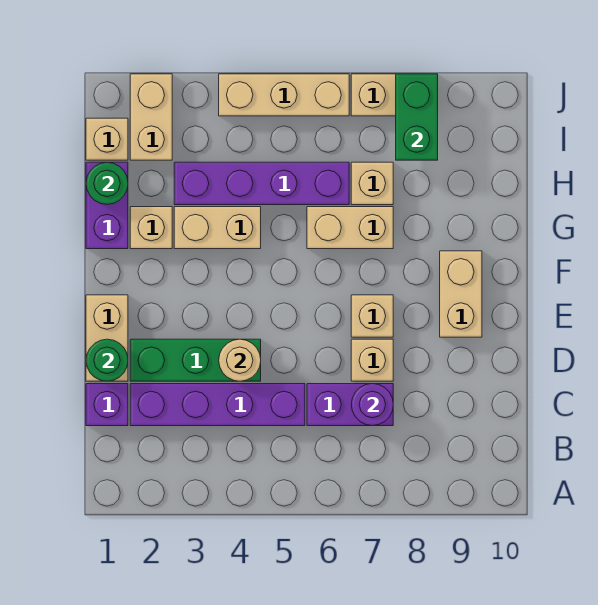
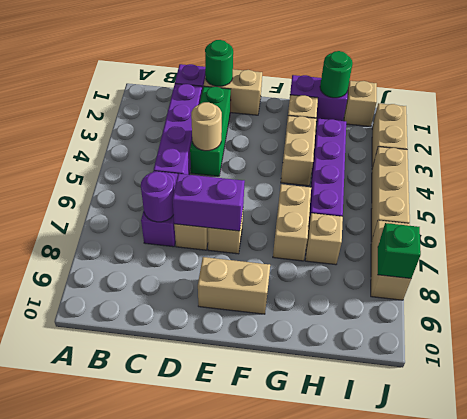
none -> purple brick D7:E7 level 2
tan brick I2:J2 level 1 -> tan brick J2:J3 level 1
green brick I8:J8 level 2 -> green brick J8 level 2

